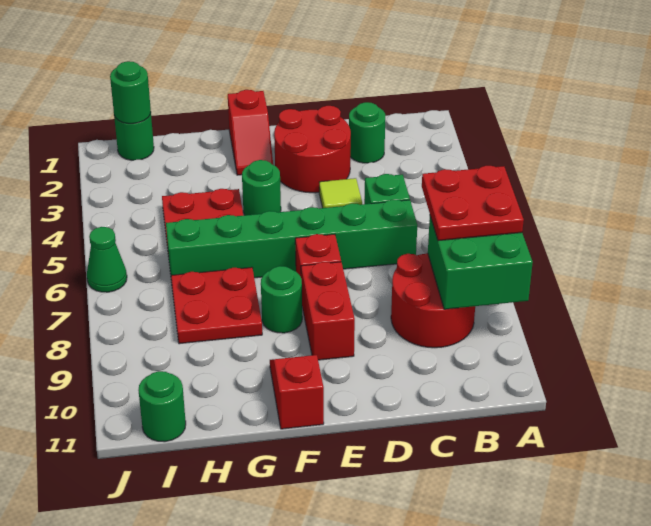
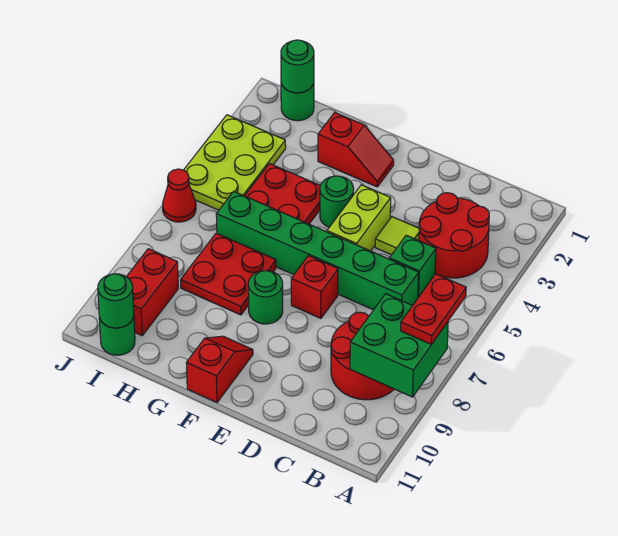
red plate A7:B8 level 3 -> red plate A7:A8 level 3
green round brick C2 level 1 -> green round brick I11 level 2
red round brick D2:E3 level 1 -> red round brick B3:C4 level 1
none -> lime brick E4:E5 level 1
red brick E8:E9 level 1 -> red brick I9:I10 level 1
red slope F1:F2 level 1 top 1 -> red slope F2:G2 level 1 top G
none -> lime plate I3:J5 level 1
green cone J6 level 1 -> red cone J6 level 1

